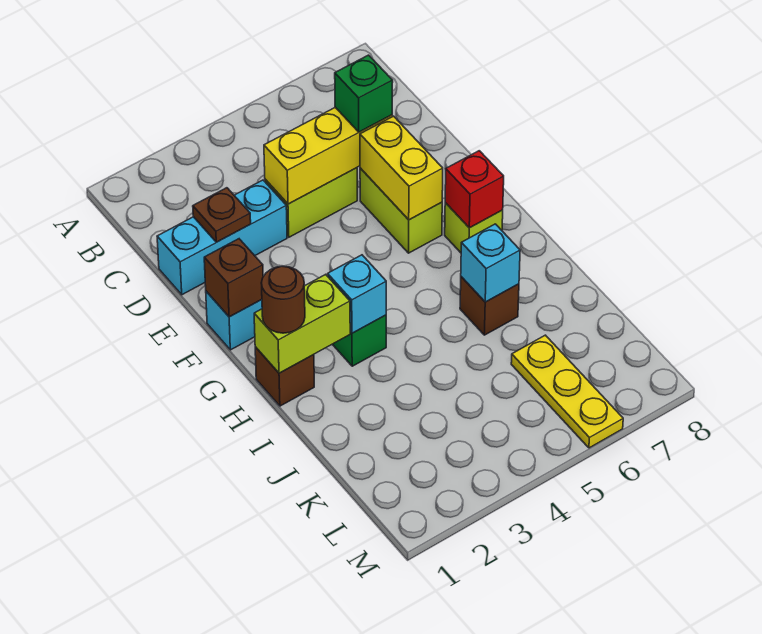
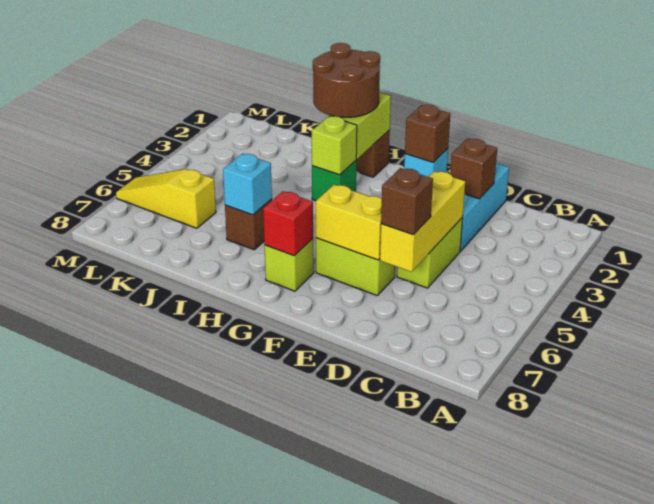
brown plate D2 level 2 -> brown brick D2 level 2
green brick D6 level 3 -> brown brick D6 level 3
brown round brick H1 level 3 -> brown round brick H1:I2 level 3
cyan brick H3 level 2 -> lime brick H3 level 2
yellow plate K6:M6 level 1 -> yellow slope K6:M6 level 1 top K

